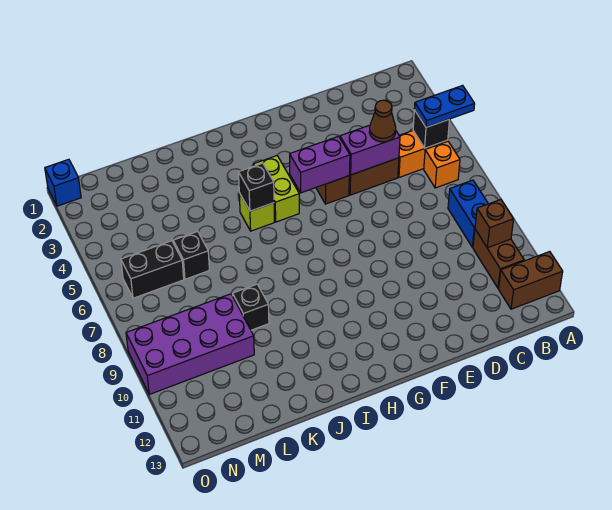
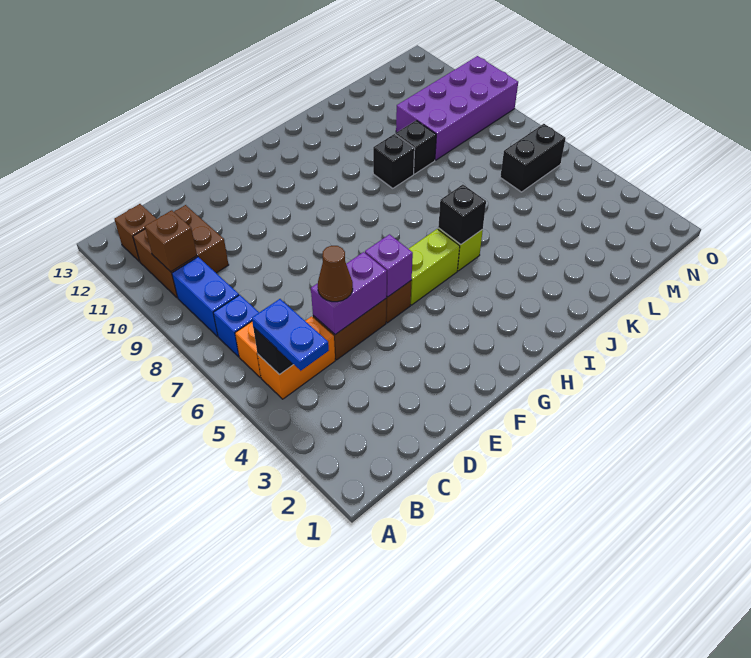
blue plate A5:B5 level 3 -> blue plate B4:B5 level 3
brown brick A12:B12 level 1 -> brown brick B12 level 1
brown brick B10:B11 level 1 -> brown brick B10:C11 level 1
purple brick F5:G5 level 2 -> purple brick F5 level 2
lime brick H4:H5 level 1 -> lime brick G5:H5 level 1
black brick L6 level 1 -> black brick J9 level 1
blue brick O1 level 1 -> blue brick B7 level 1

